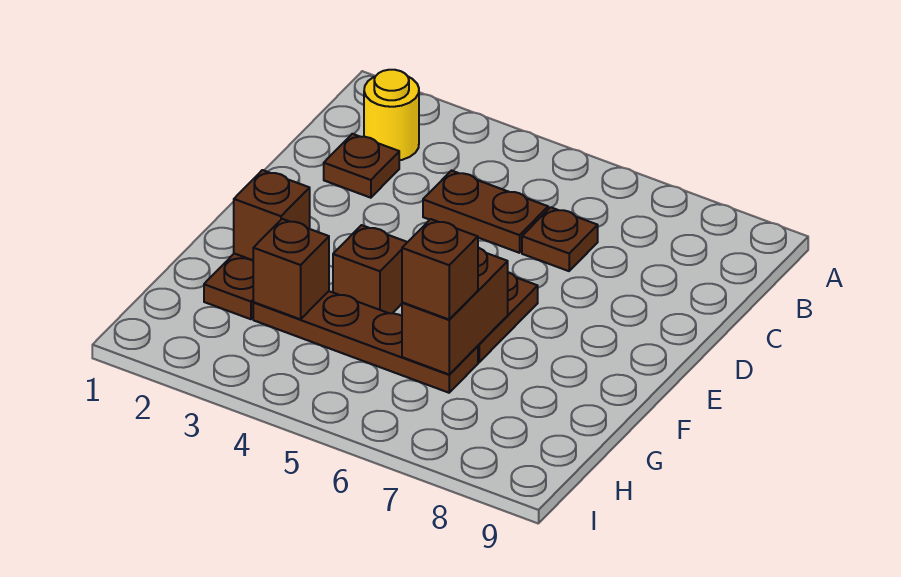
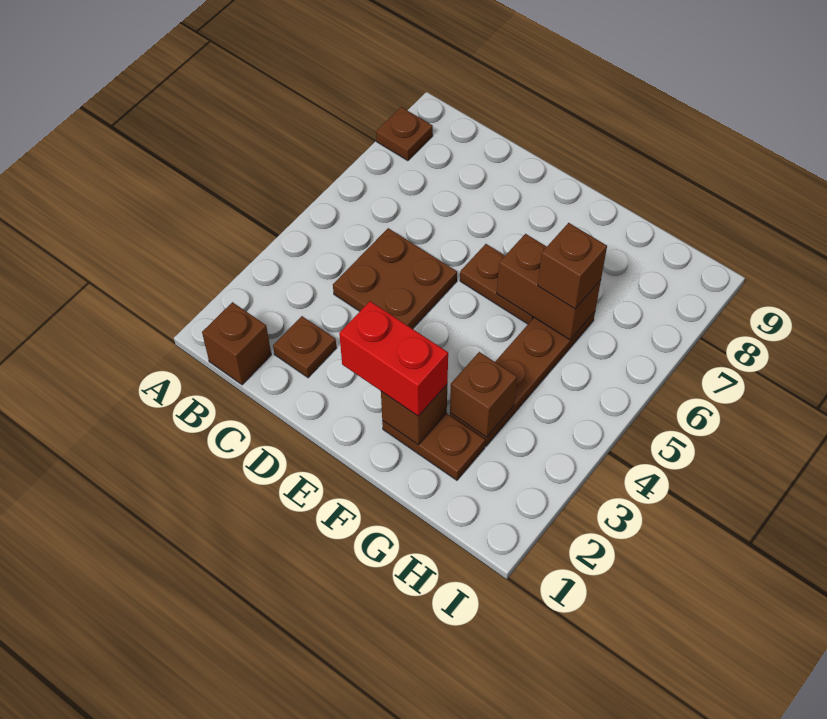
yellow round brick B2 level 1 -> none
brown plate C4:C5 level 1 -> brown plate C4:D5 level 1
brown plate C6 level 1 -> brown plate A8 level 1
none -> red brick E2:F2 level 3
brown brick F4 level 1 -> brown brick B1 level 1

